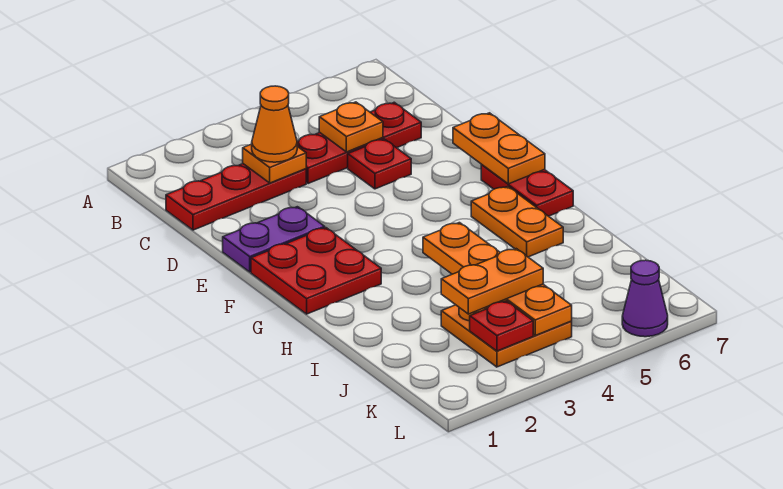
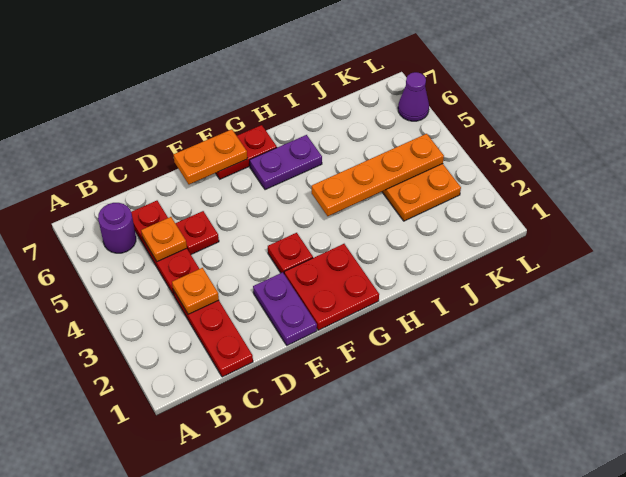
none -> purple round brick B6 level 1
orange cone C3 level 3 -> none
orange plate G6:H6 level 1 -> purple plate G6:H6 level 1
orange plate J3:J4 level 3 -> none
red plate K3 level 2 -> red plate F3 level 1

